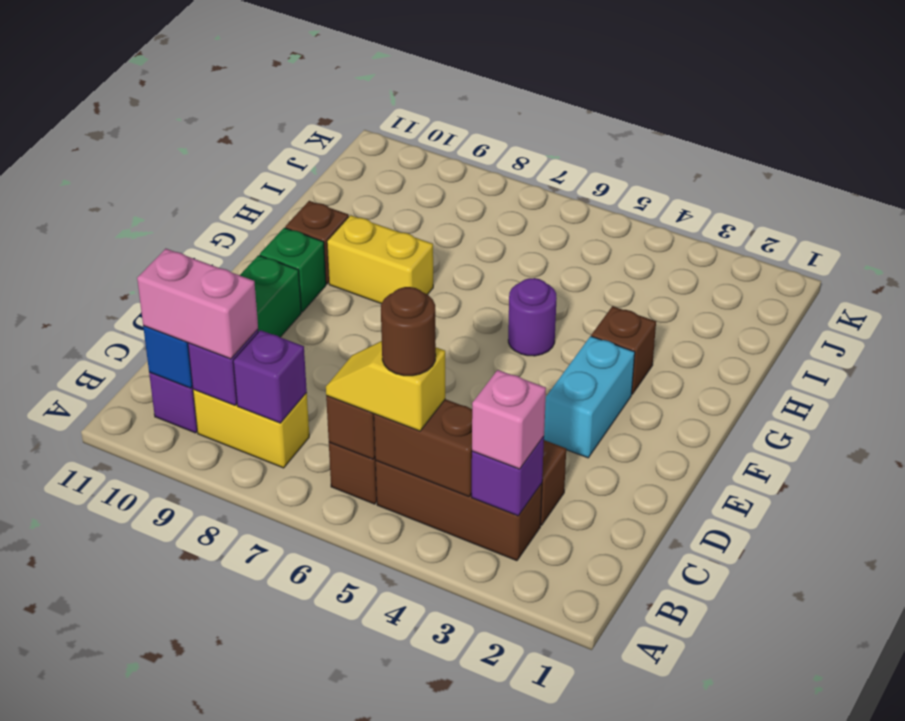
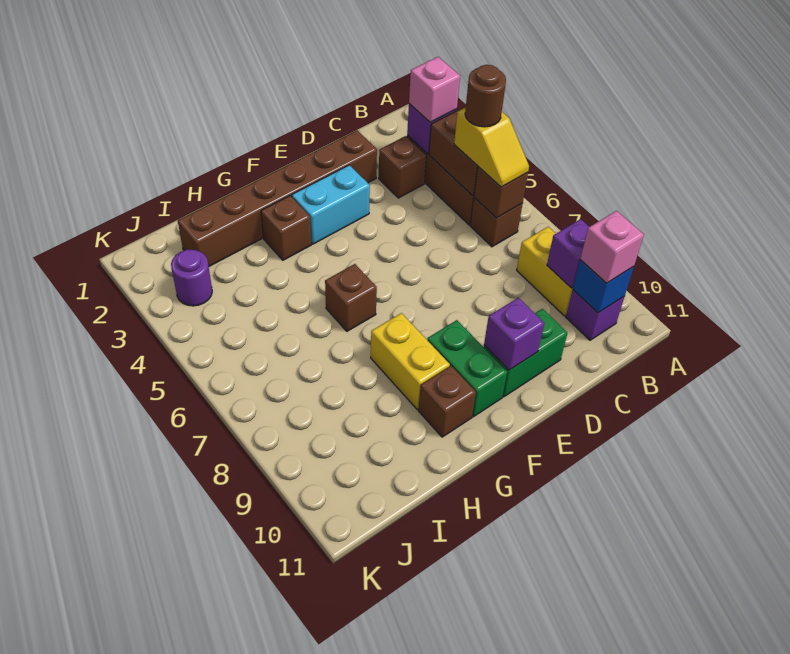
purple brick B8 level 2 -> purple brick E10 level 2
pink brick B9:B10 level 3 -> pink brick B10 level 3
none -> brown brick D2:I2 level 1
green brick F10 level 1 -> green brick F9:F10 level 1
purple round brick G5 level 1 -> purple round brick J3 level 1
none -> brown brick G6 level 1

